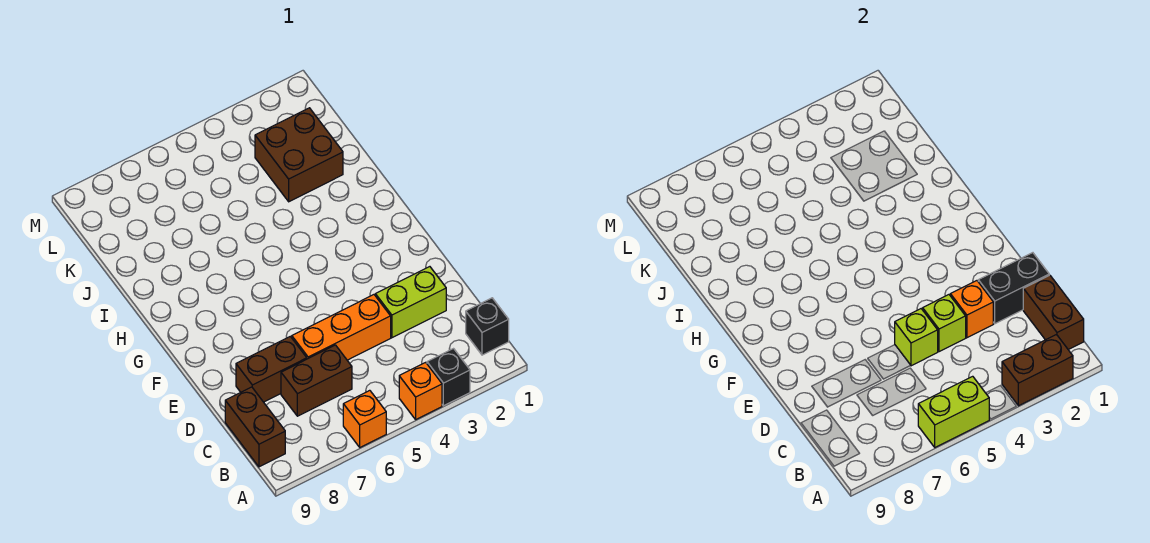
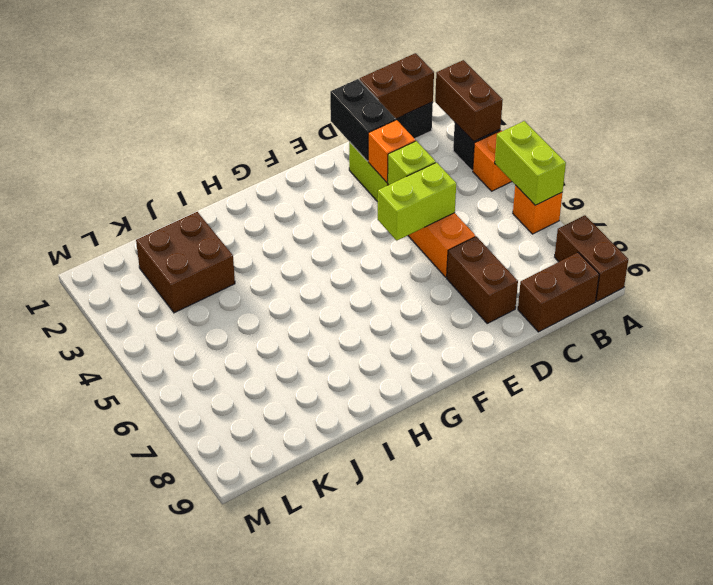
brown brick C6:C7 level 1 -> brown brick A8:A9 level 1
lime brick D5 level 2 -> lime brick D5:E5 level 2

